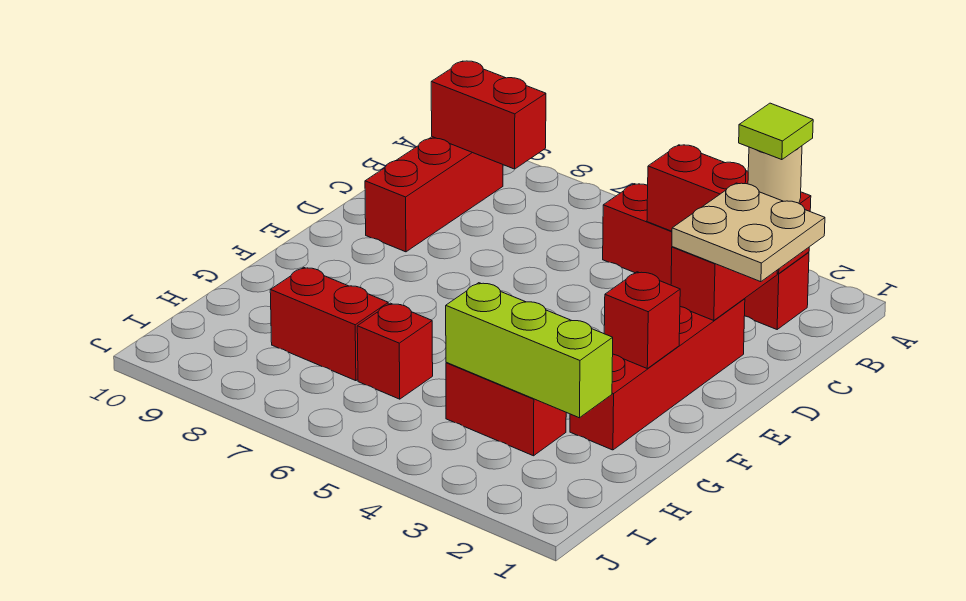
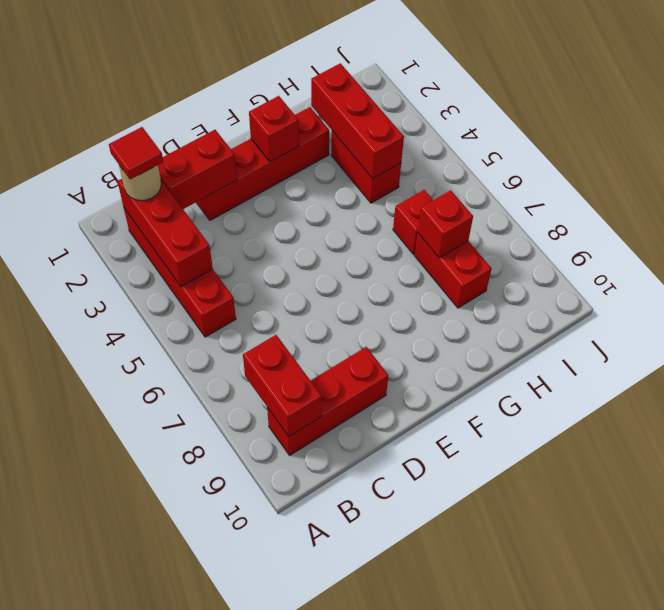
lime tile B2 level 4 -> red tile B2 level 4
tan plate C1:D2 level 3 -> none
lime brick H2:H4 level 2 -> red brick H2:H4 level 2
none -> red brick H7 level 2

